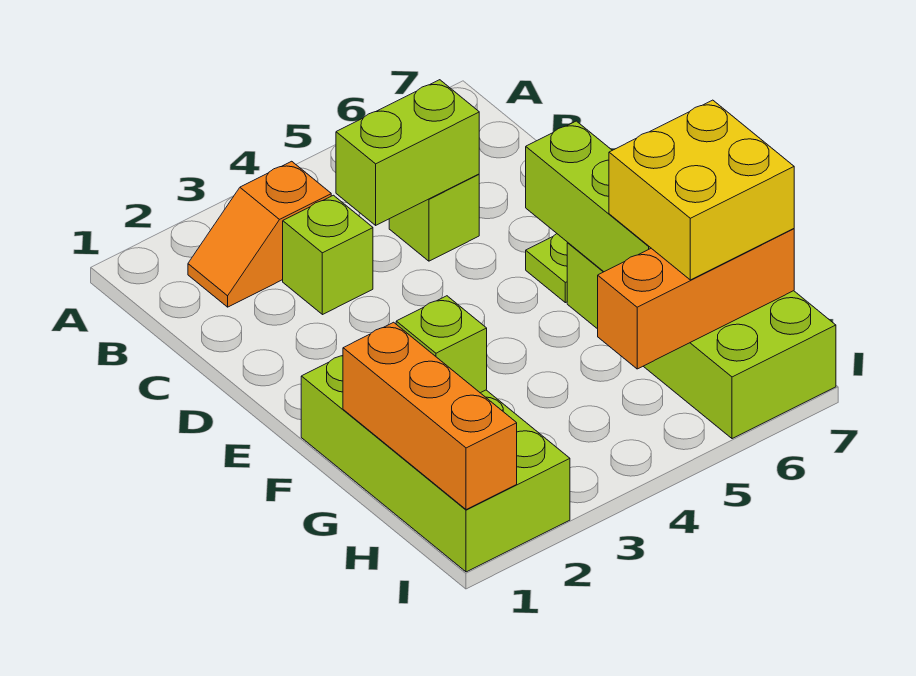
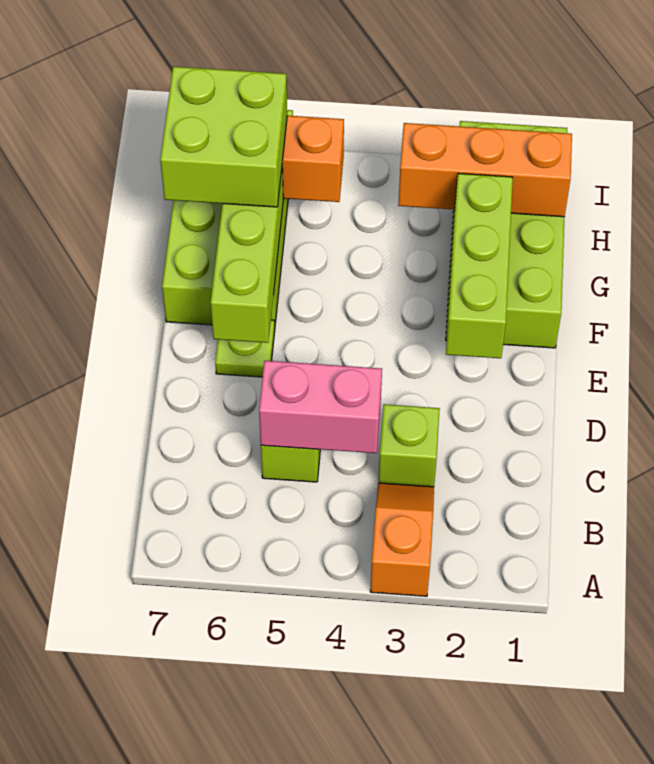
orange slope B2:B3 level 1 top 3 -> orange slope A3:B3 level 1 top A
lime brick C4:C5 level 2 -> pink brick C4:C5 level 2
orange brick G1:I1 level 2 -> orange brick H1:H3 level 2
lime brick G2 level 2 -> lime brick E2:G2 level 2
yellow brick G6:H7 level 3 -> lime brick G6:H7 level 3

